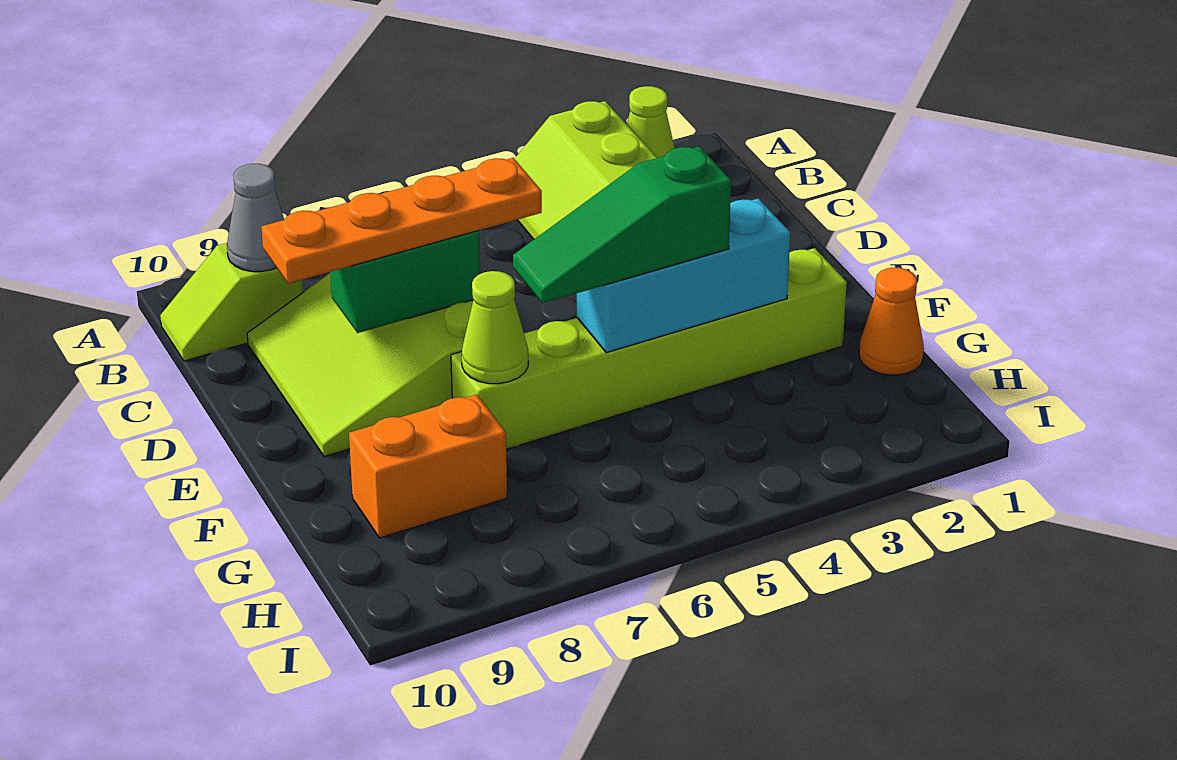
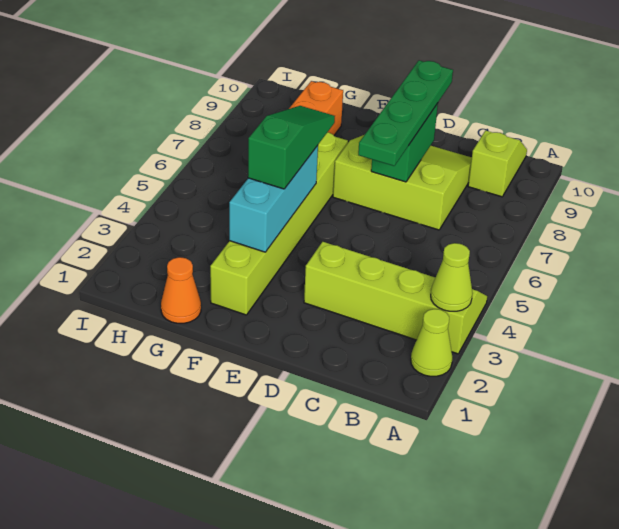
grey cone B9 level 2 -> none
orange plate D6:D9 level 3 -> green plate D6:D9 level 3
lime cone F7 level 2 -> lime cone A3 level 2

